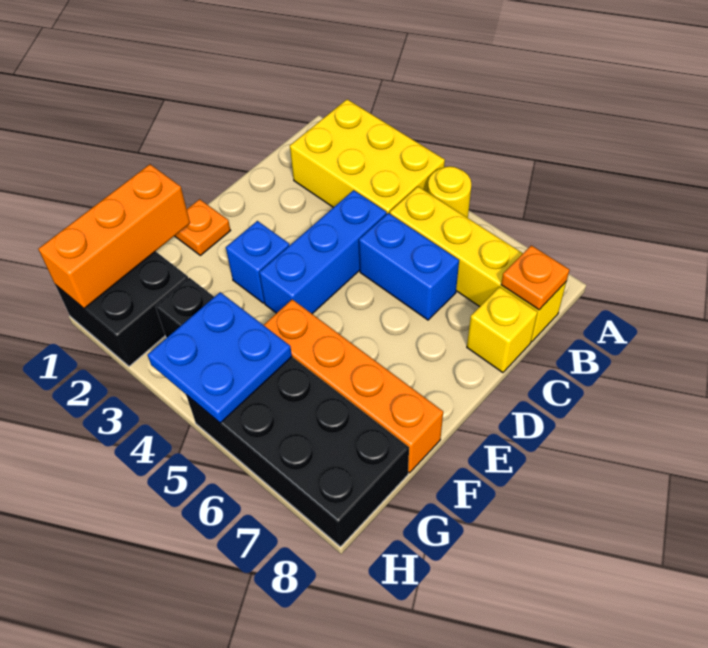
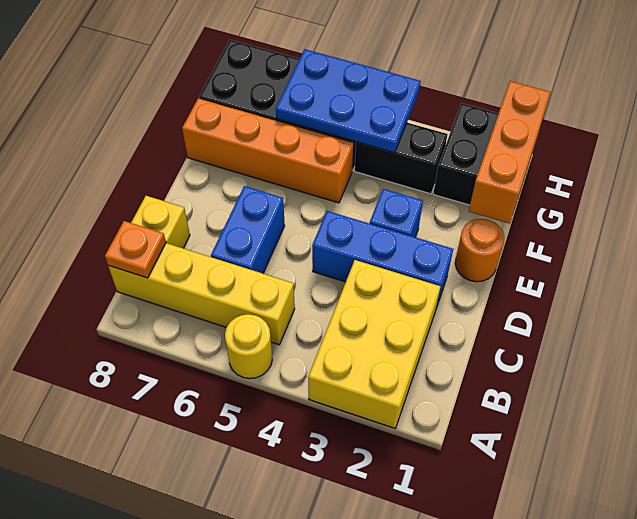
yellow brick A2:B4 level 1 -> yellow brick A2:C3 level 1
blue brick C4:E4 level 1 -> blue brick D2:D4 level 1
blue brick C5:C6 level 1 -> blue brick C6:D6 level 1
orange plate E1 level 1 -> orange round brick E1 level 1
blue plate G4:H5 level 2 -> blue plate G4:H6 level 2

